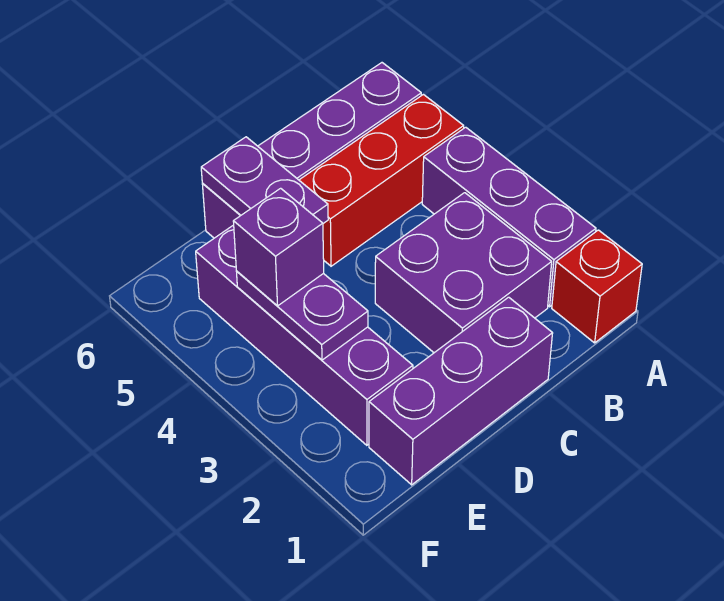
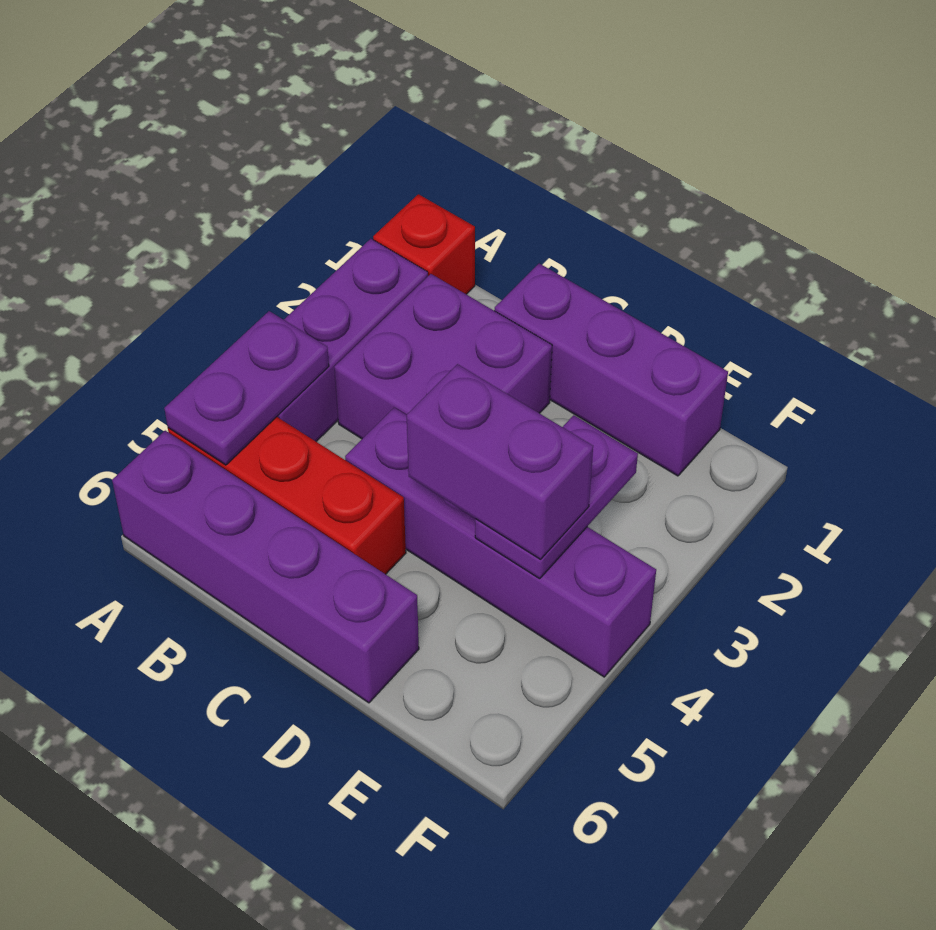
purple plate D5:D6 level 2 -> purple plate A4:A5 level 2
purple brick E2:E5 level 1 -> purple brick C4:F4 level 1
purple brick E4 level 3 -> purple brick D4:E4 level 3

